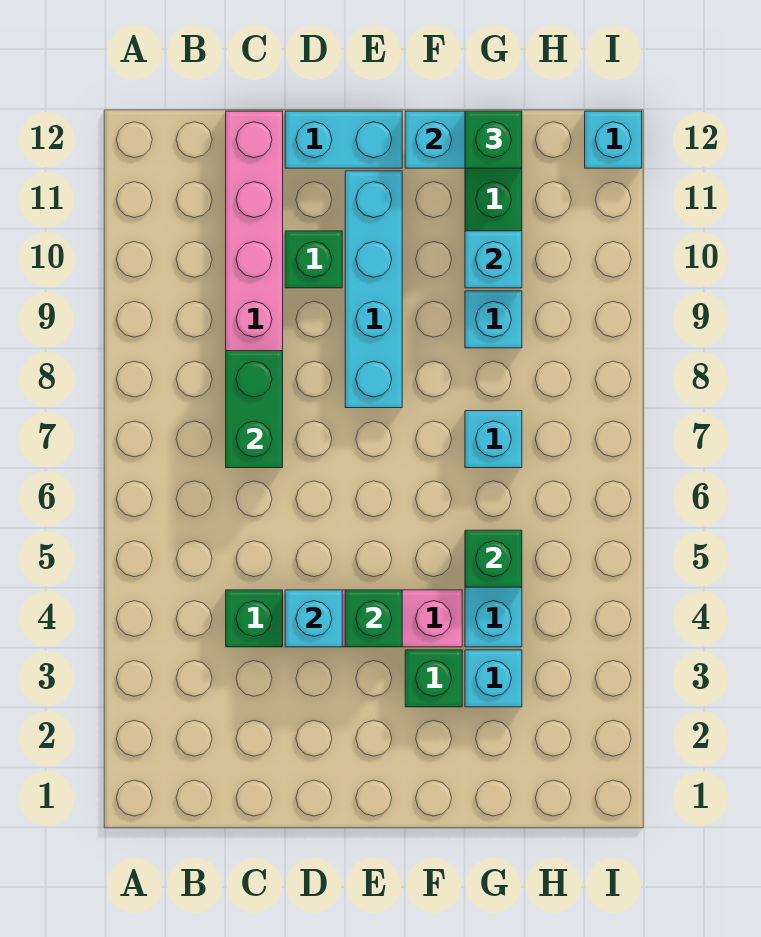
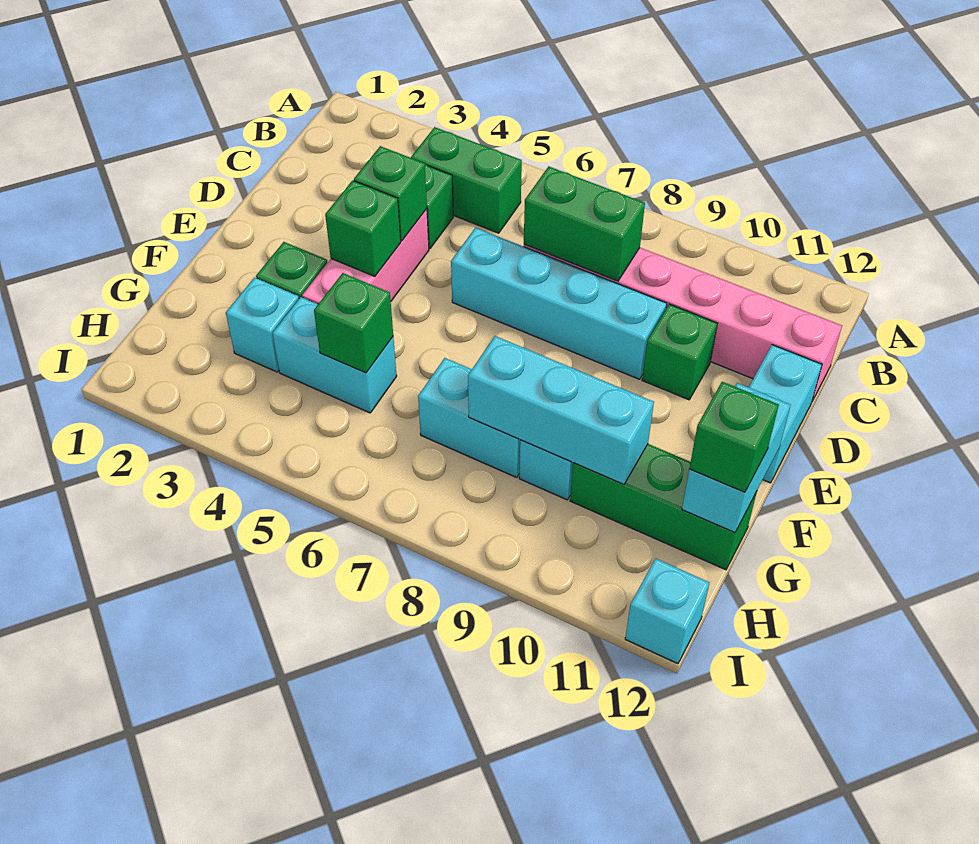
none -> green brick B4:B5 level 1
cyan brick D4 level 2 -> green brick D4 level 2
cyan brick E8:E11 level 1 -> cyan brick D6:D9 level 1
cyan brick G7 level 1 -> cyan brick G7:G8 level 1
cyan brick G10 level 2 -> cyan brick G8:G10 level 2

